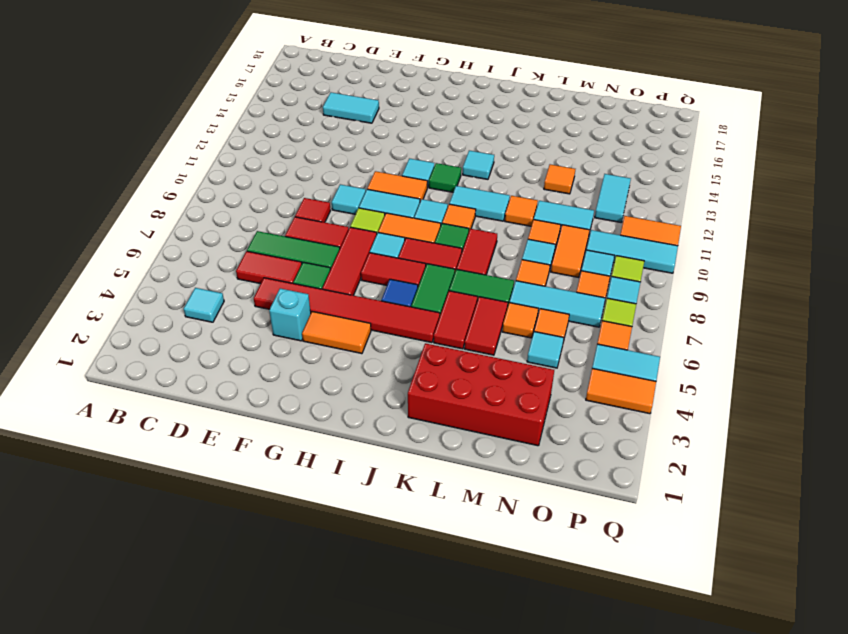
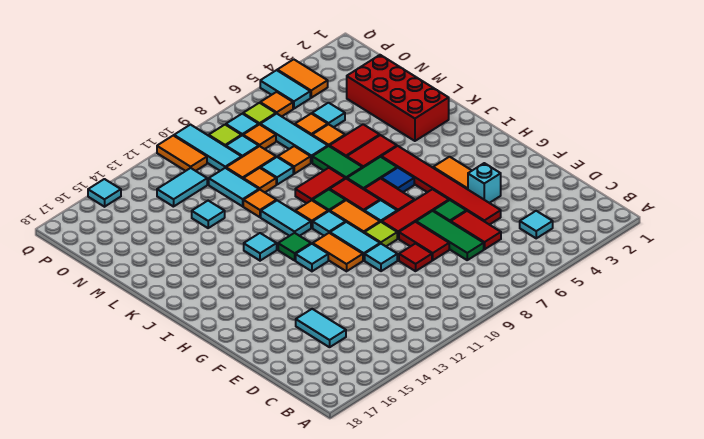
orange tile M13 level 1 -> cyan tile M13 level 1
none -> cyan tile Q15 level 1

